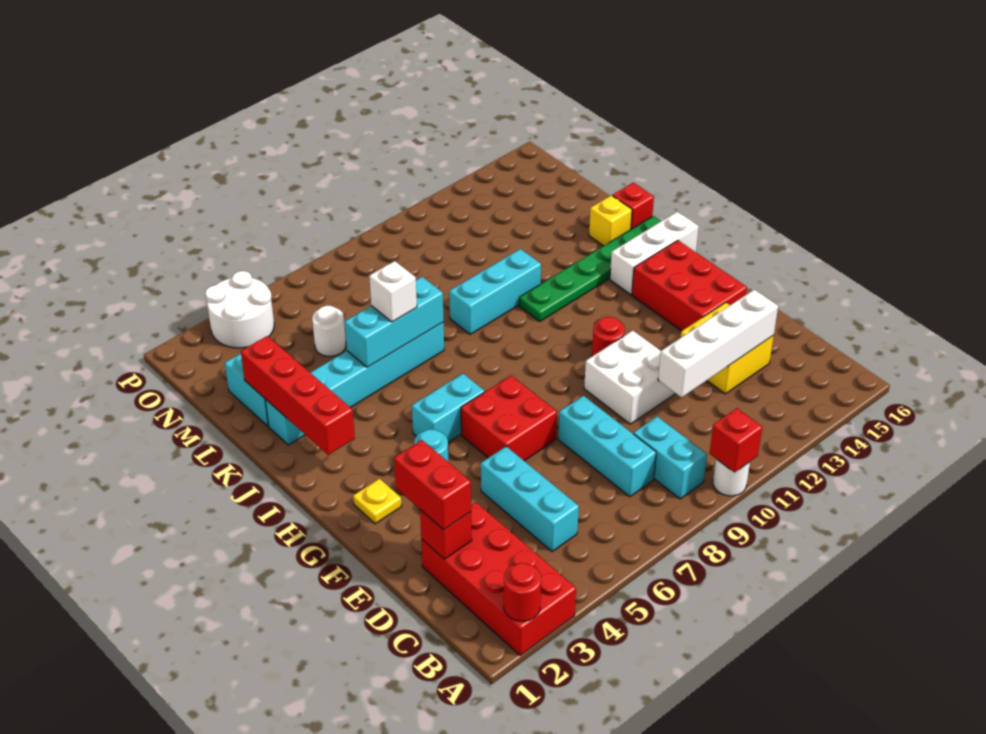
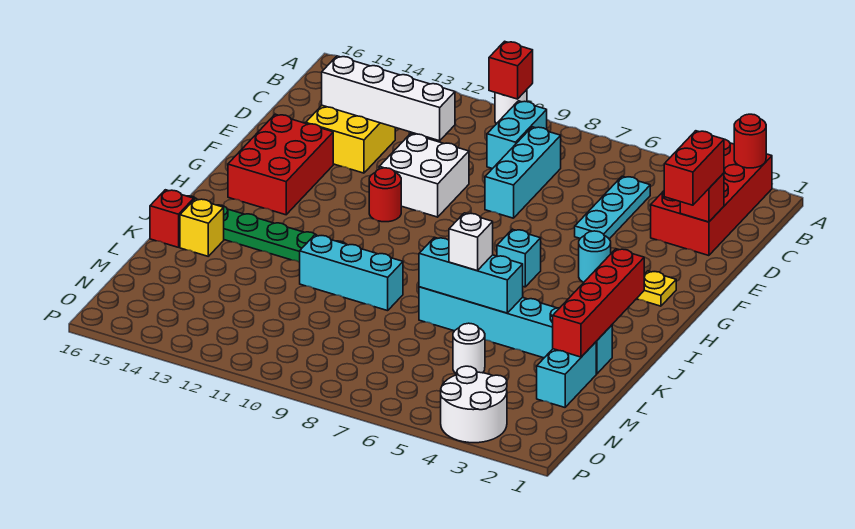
cyan brick C5:E5 level 1 -> cyan plate C5:E5 level 1
red brick F6:G7 level 1 -> none
cyan brick H5:H6 level 1 -> cyan brick H6 level 1
white brick I14:I16 level 1 -> none

